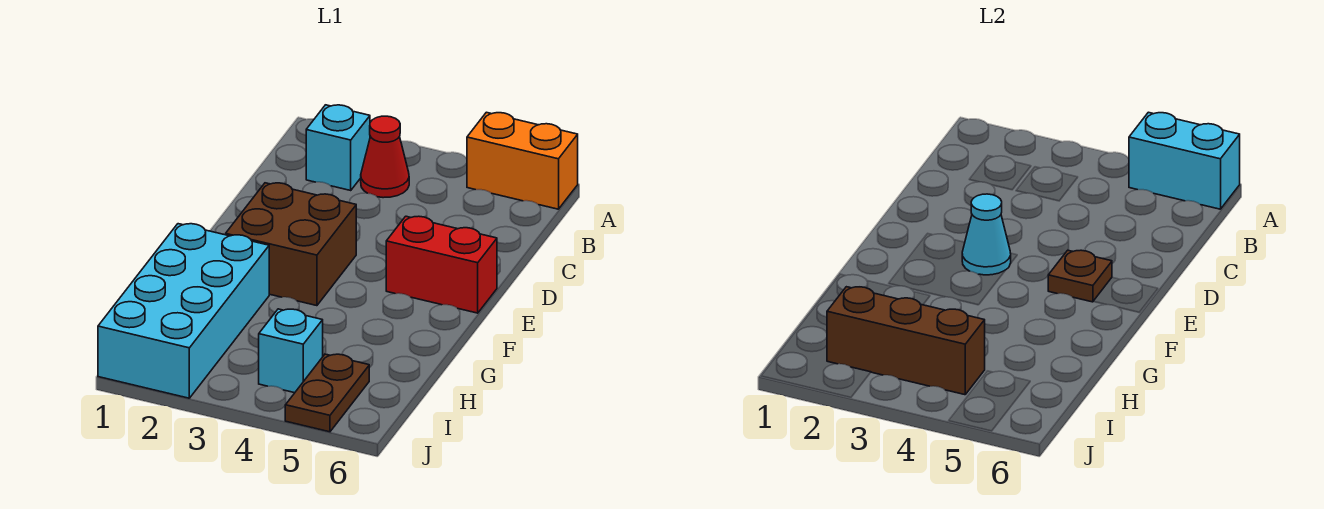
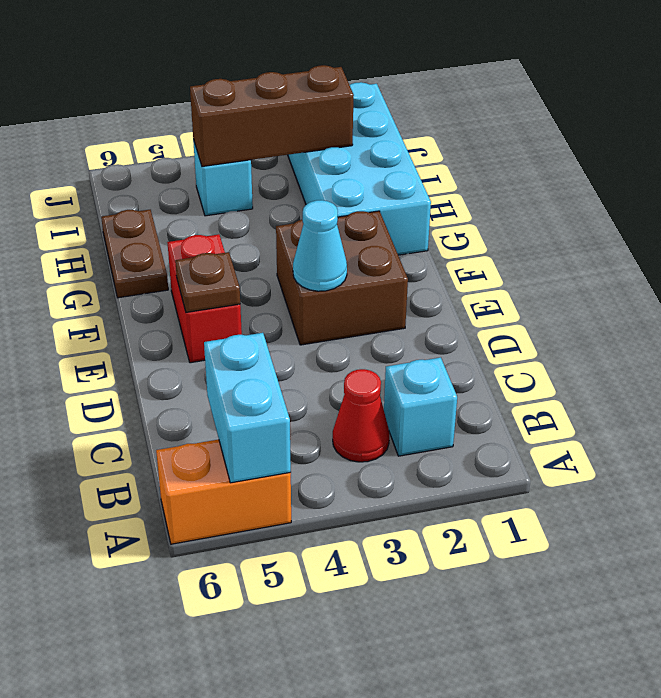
cyan brick A5:A6 level 2 -> cyan brick A5:B5 level 2
red brick E5:E6 level 1 -> red brick E5:F5 level 1
brown plate I5:J5 level 1 -> brown plate G6:H6 level 1

